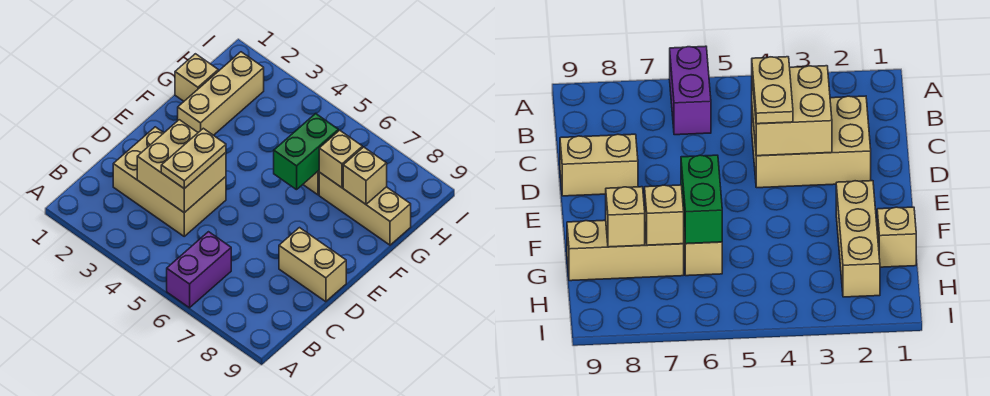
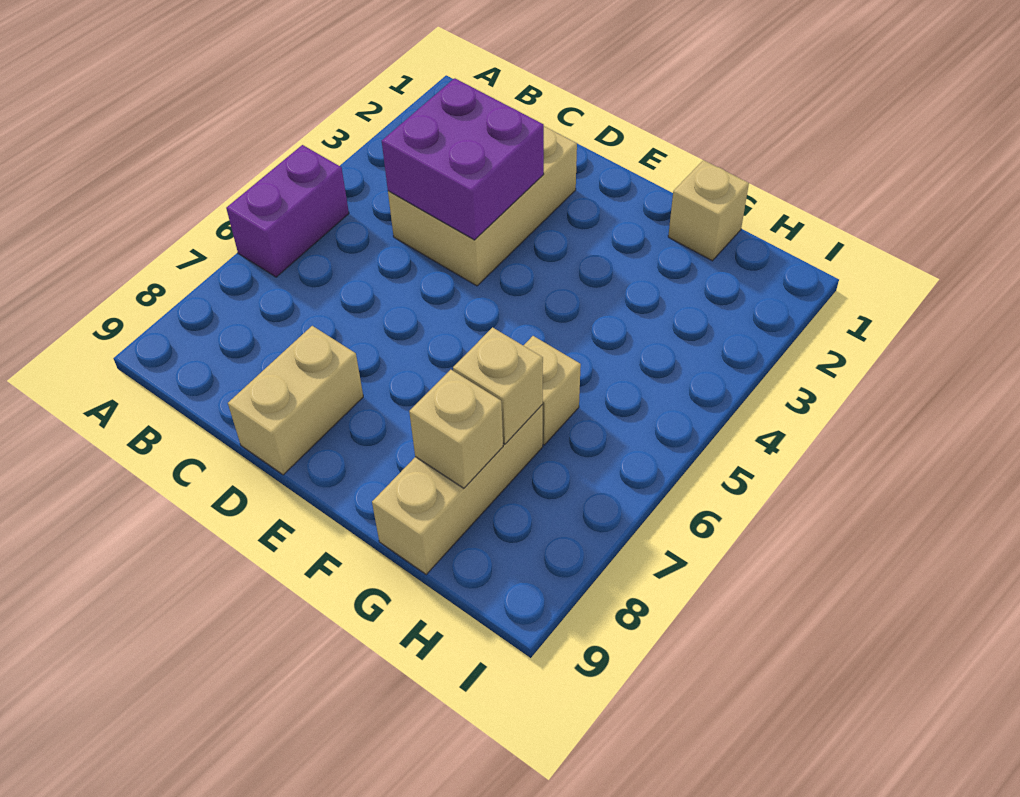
purple brick A6:B6 level 1 -> purple brick A5:A6 level 1
tan brick C3:D4 level 2 -> purple brick C3:D4 level 2
tan plate C4:D4 level 3 -> none
tan brick F2:H2 level 1 -> none
green brick F6:G6 level 2 -> none

